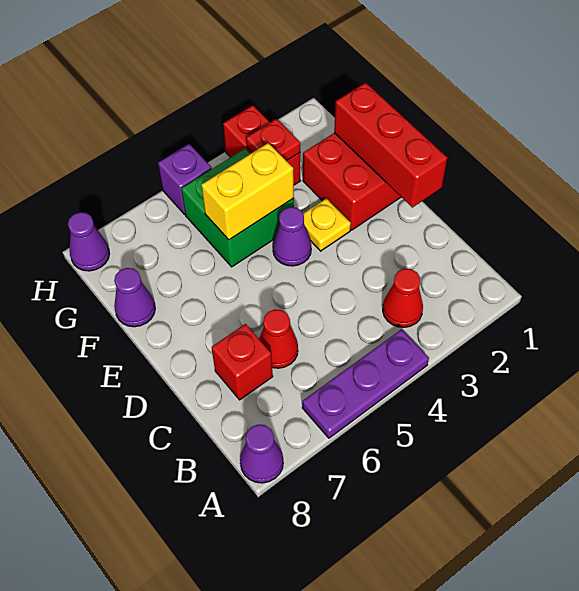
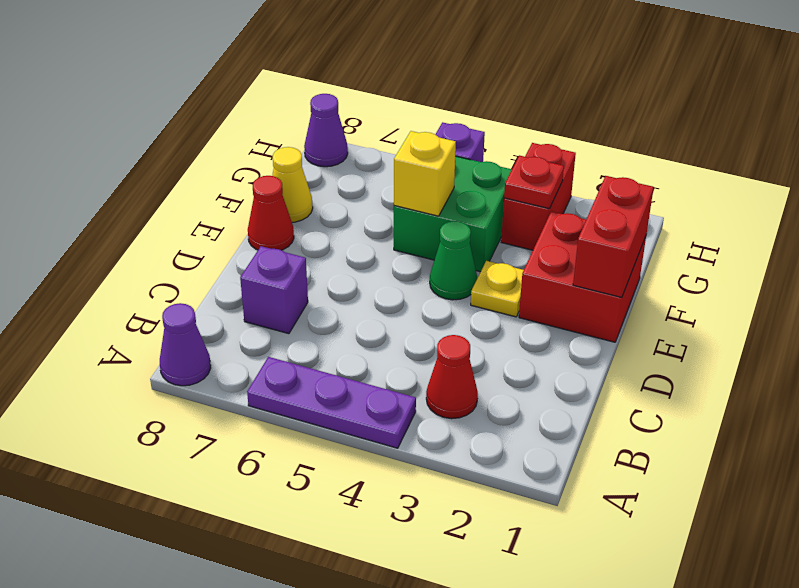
red cone C6 level 1 -> red cone E8 level 1
red brick C7 level 1 -> purple brick C7 level 1
red brick D1:F1 level 2 -> red brick E1:F1 level 2
purple cone E4 level 1 -> green cone E4 level 1
yellow brick F4:F5 level 2 -> yellow brick F5 level 2
purple cone F8 level 1 -> yellow cone F8 level 1

